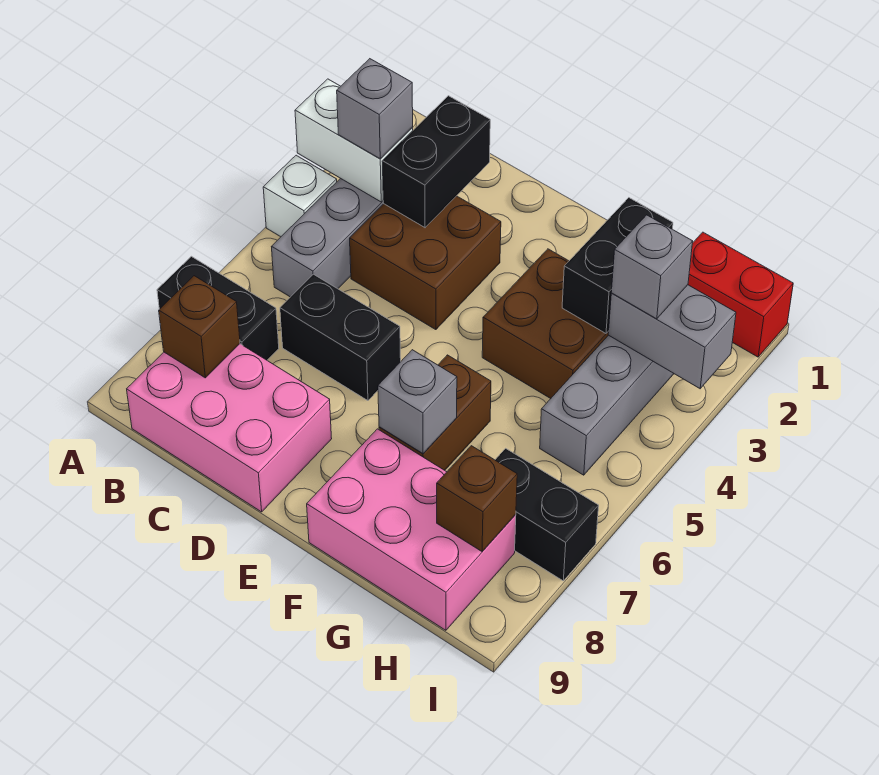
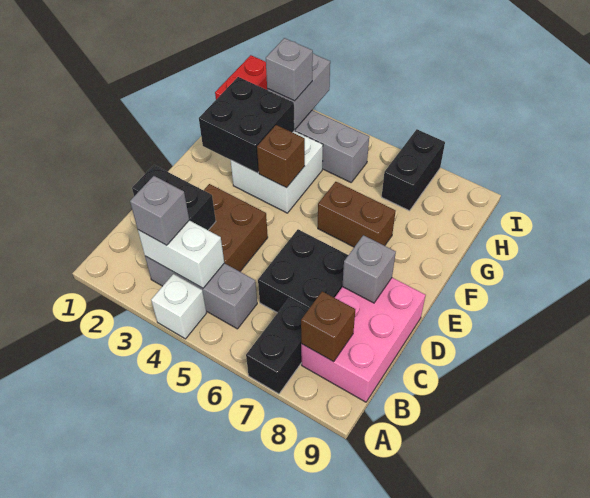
white brick A3:B3 level 2 -> white brick B3:B4 level 2
black brick C6:D6 level 1 -> black brick C6:D7 level 1
brown brick F3:G4 level 1 -> white brick F3:G4 level 1
grey brick F7 level 2 -> grey brick D8 level 2
pink brick F8:H9 level 1 -> none
black brick G2:G3 level 2 -> black brick F2:G3 level 2
brown brick H8 level 2 -> brown brick F4 level 2

